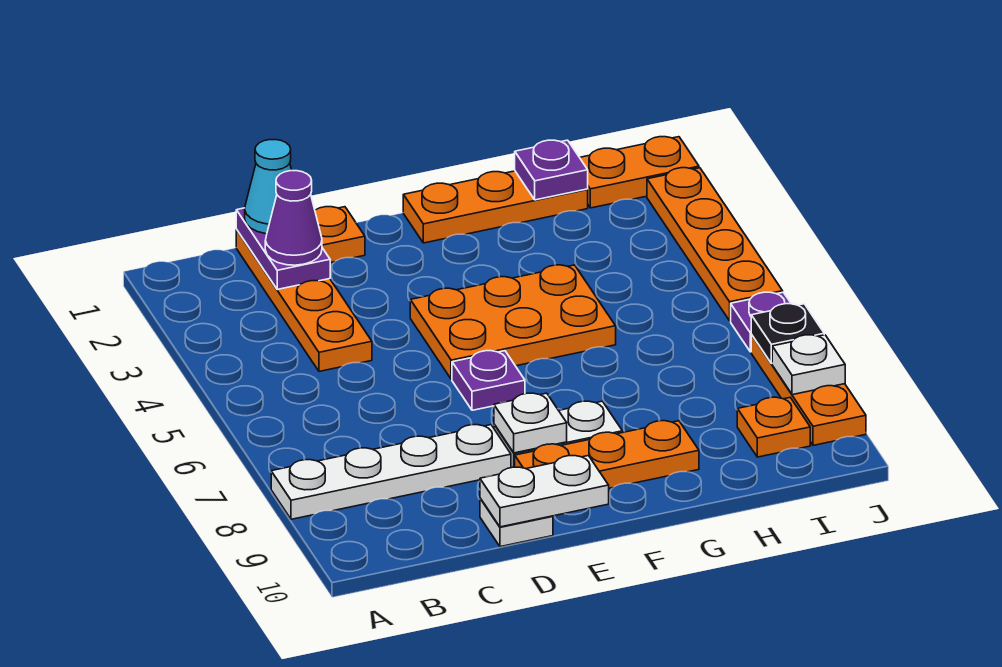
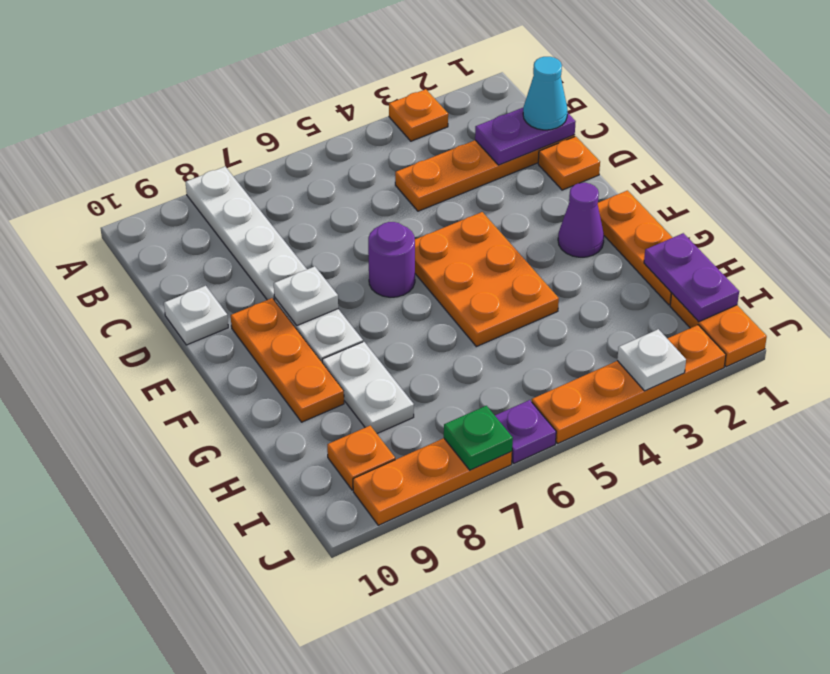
none -> orange plate A3 level 1
purple cone C2 level 3 -> purple cone F2 level 1
white plate D10:E10 level 2 -> white plate G8:H8 level 1
purple plate E6 level 1 -> purple round brick E6 level 1
purple plate H1 level 2 -> purple plate H1:I1 level 2
black plate J7 level 2 -> green plate J7 level 2
white plate J8 level 2 -> white plate J3 level 2

